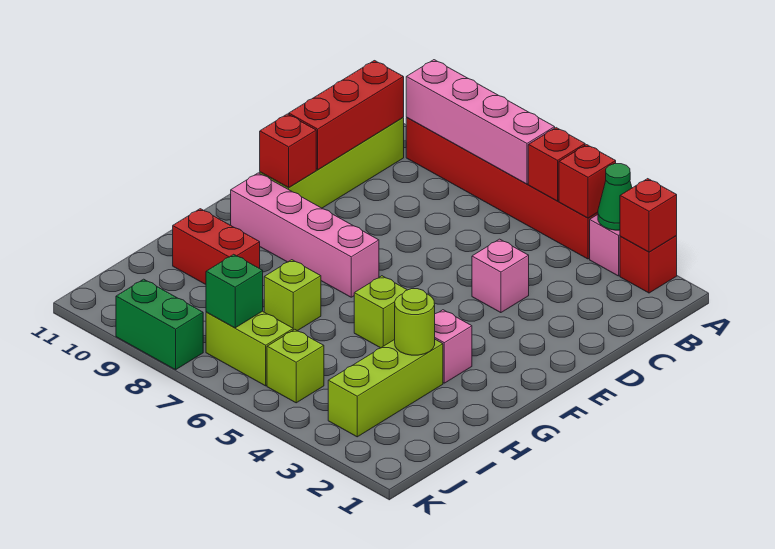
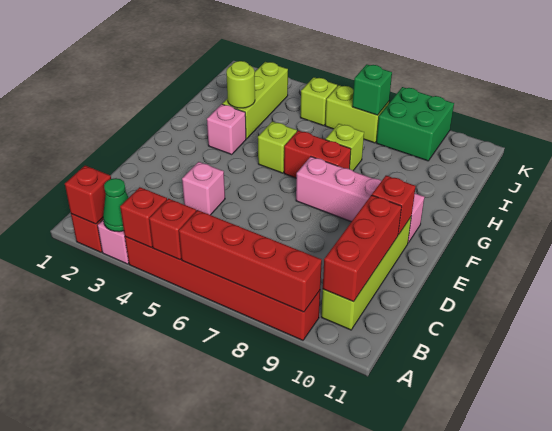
pink brick A6:A9 level 2 -> red brick A6:A9 level 2
red brick H9:H10 level 1 -> red brick G6:G7 level 1
green brick K8:K9 level 1 -> green brick J8:K9 level 1

